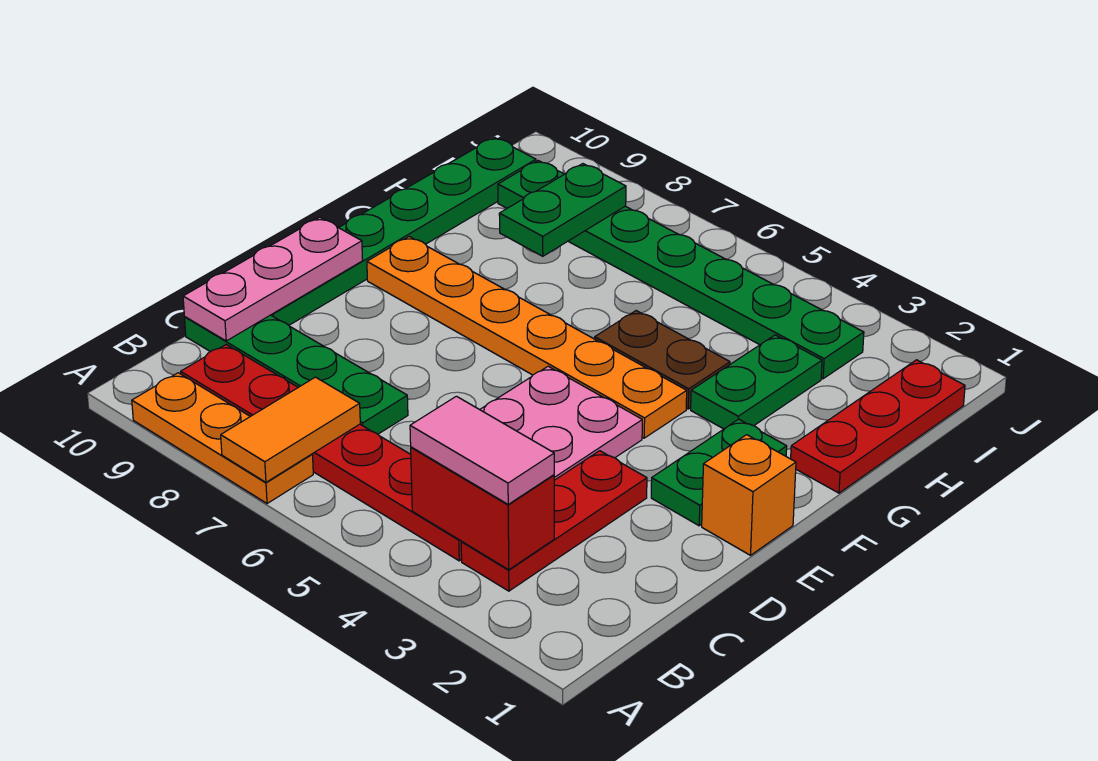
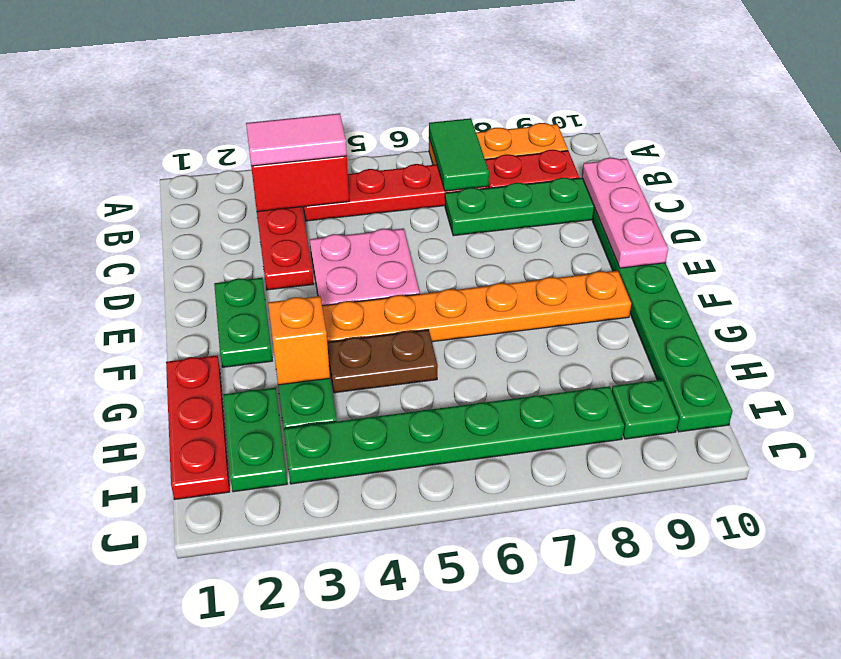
orange tile A7:B7 level 2 -> green tile A7:B7 level 2
orange brick E1 level 1 -> orange brick G3 level 2
green plate H8:I8 level 2 -> green plate H2:I2 level 1

